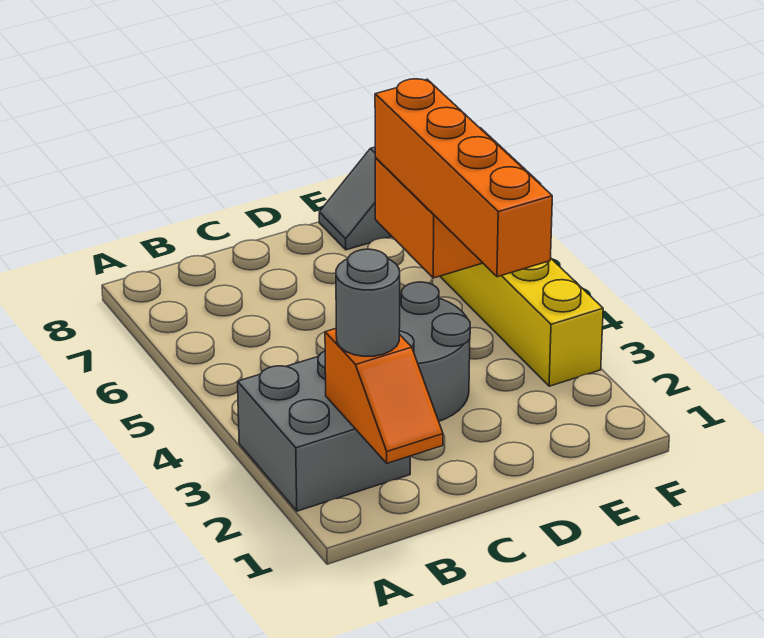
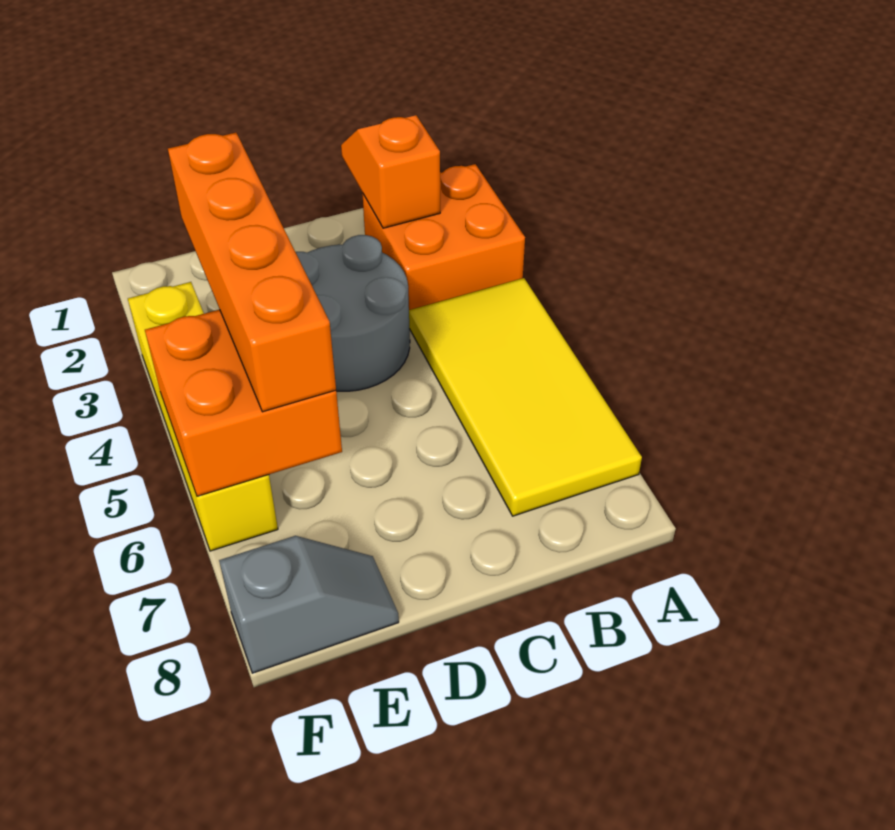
grey brick A2:B3 level 1 -> orange brick A2:B3 level 1
none -> yellow tile A4:B7 level 1
grey round brick B2 level 3 -> none

